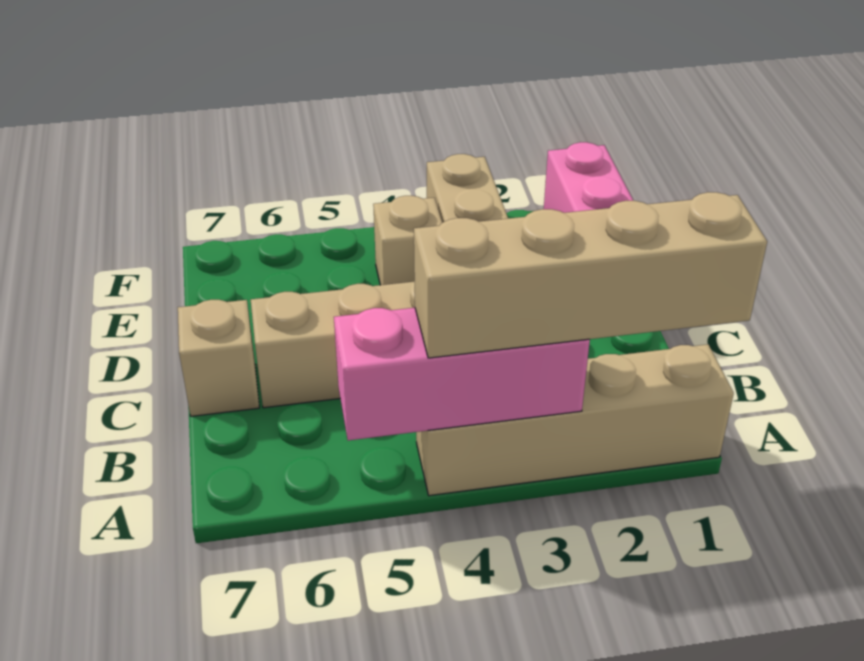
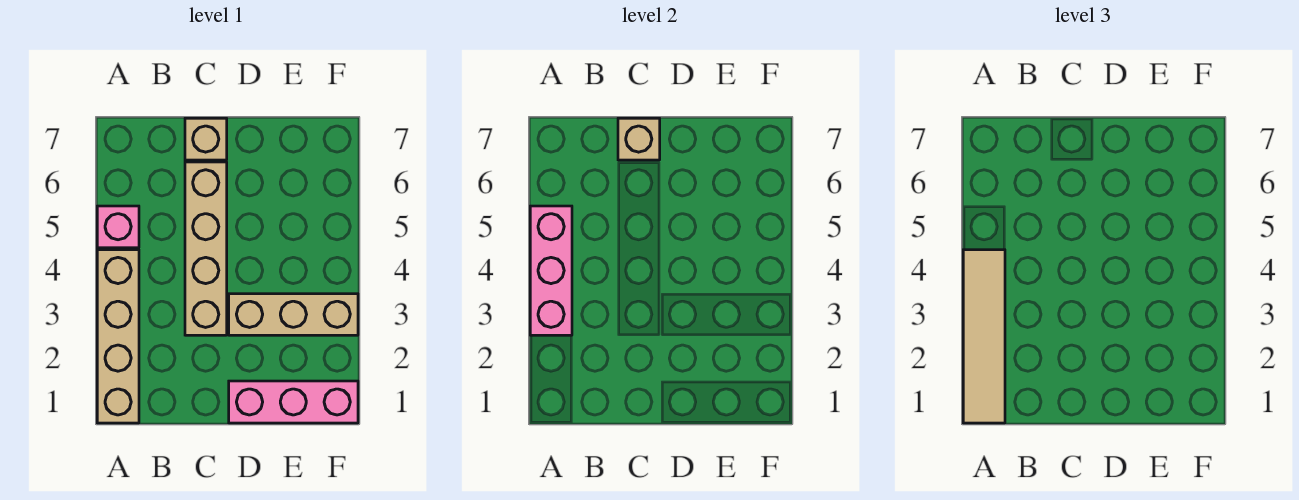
tan brick A1:A4 level 3 -> tan tile A1:A4 level 3
none -> pink brick A5 level 1
tan brick E4 level 1 -> tan brick C7 level 2

